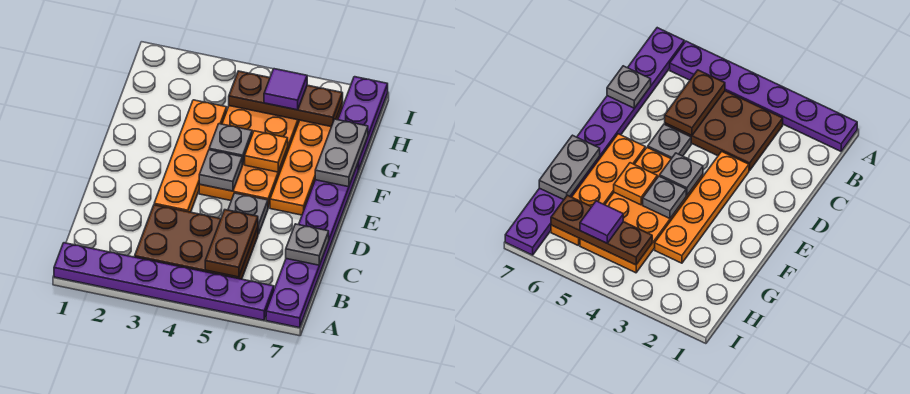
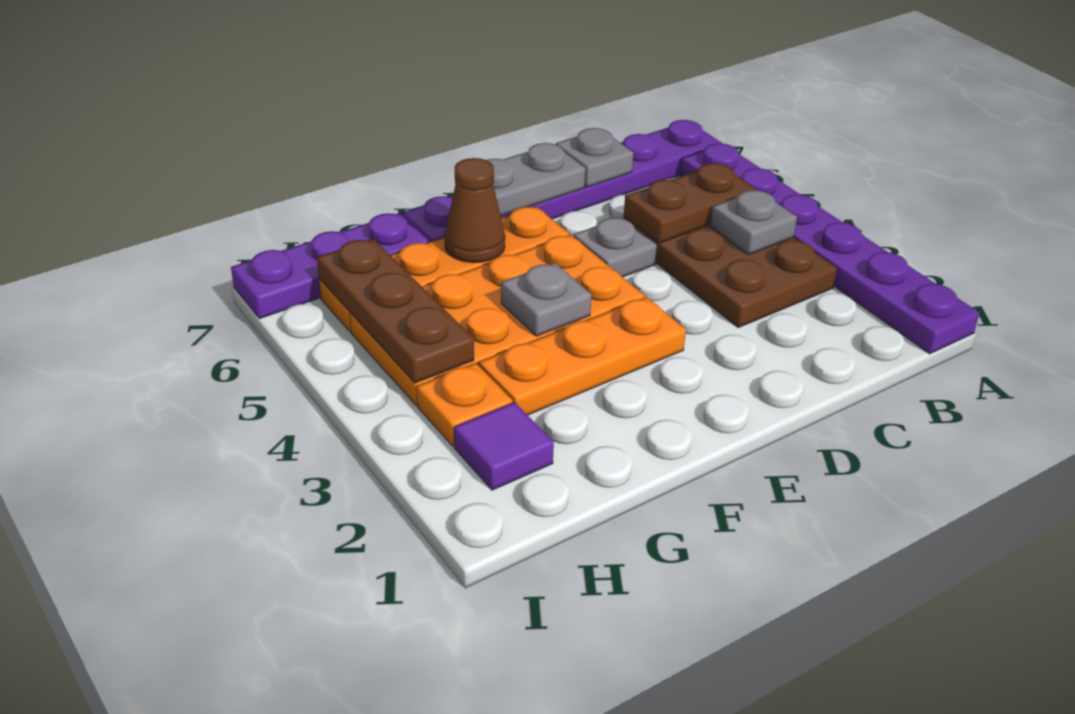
orange plate D3:G3 level 1 -> orange plate E3:G3 level 1
grey plate E4 level 2 -> grey plate B4 level 2
orange plate F5 level 2 -> orange plate H3 level 1
none -> brown cone F6 level 2
grey plate F7:G7 level 2 -> grey plate D7:E7 level 2
purple tile H5 level 3 -> purple tile H2 level 1

